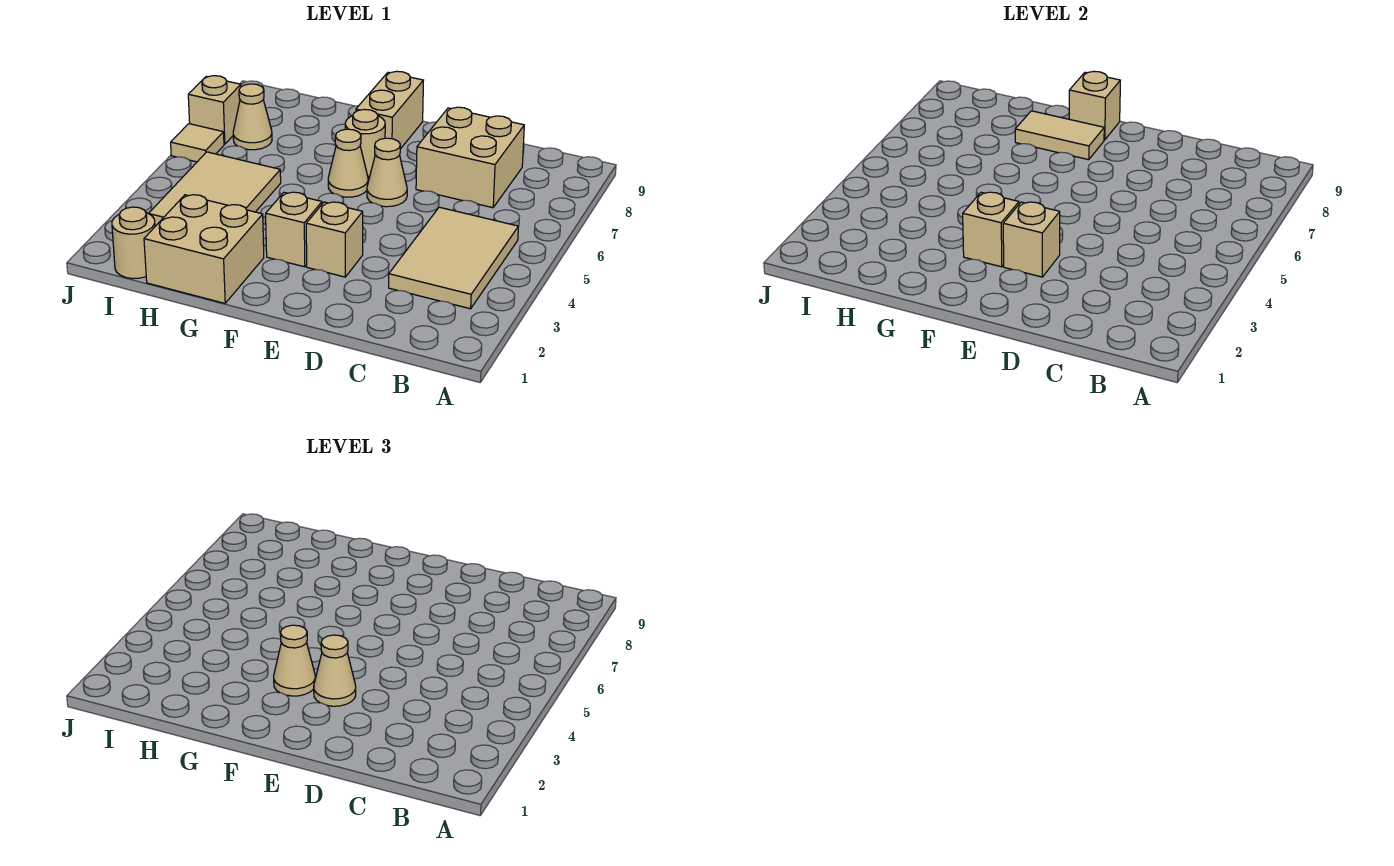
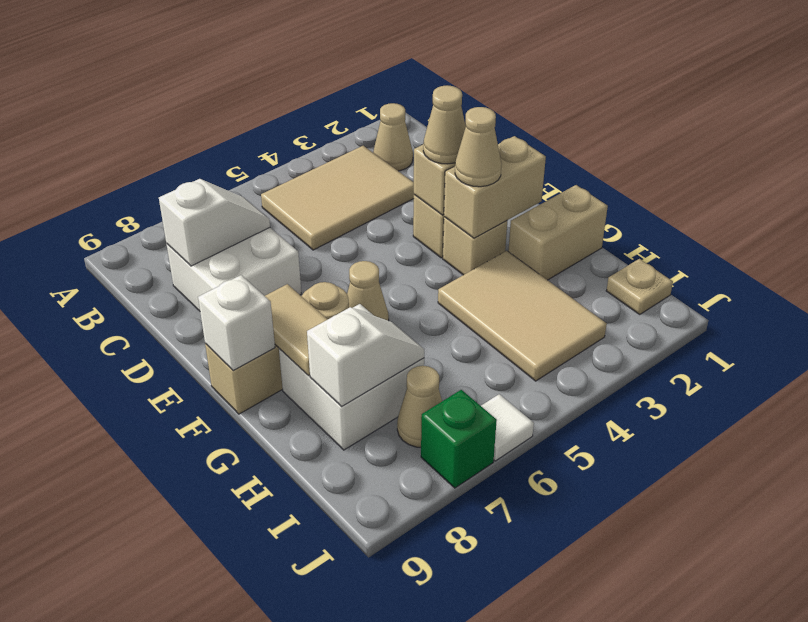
tan brick C7:D8 level 1 -> white brick C7:D8 level 1
none -> white slope C7:C8 level 2 top 8
tan cone E6 level 1 -> tan cone B2 level 1
tan brick F3 level 2 -> tan brick F2:F3 level 2
tan brick F9 level 2 -> white brick F9 level 2
tan brick G1:H2 level 1 -> tan brick G1:G2 level 1
none -> white brick G7:H8 level 1
tan tile H3:I5 level 1 -> tan tile G3:I4 level 1
none -> white slope H7:H8 level 2 top 8
tan round brick I1 level 1 -> tan plate I1 level 1
tan tile J6 level 1 -> white tile J6 level 1
tan brick J7 level 1 -> green brick J7 level 1

